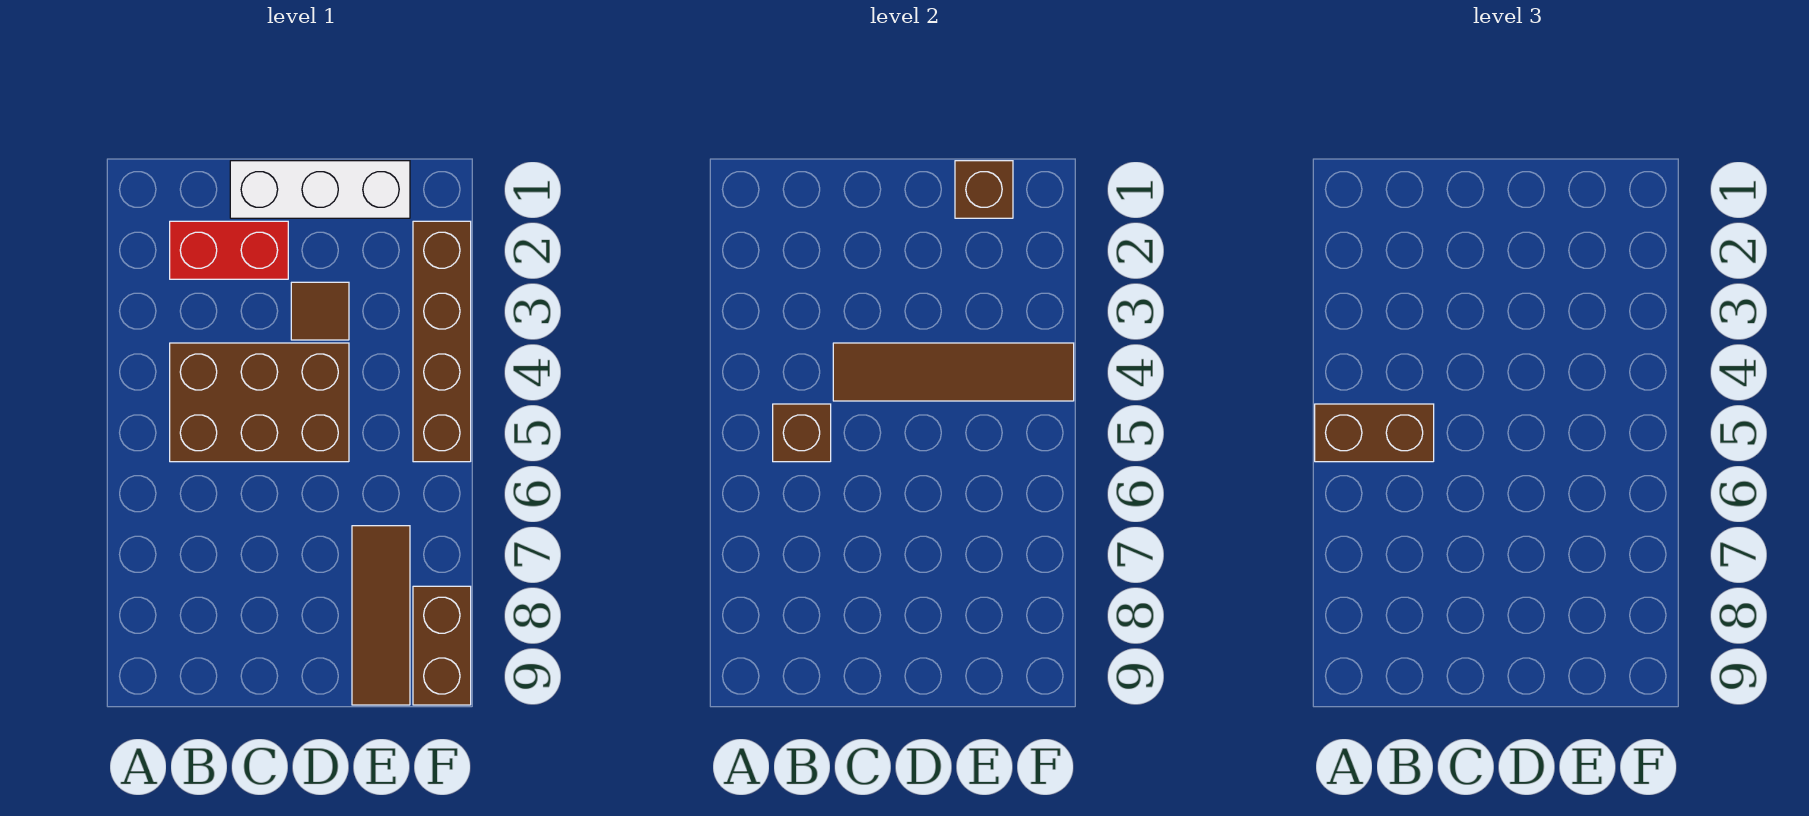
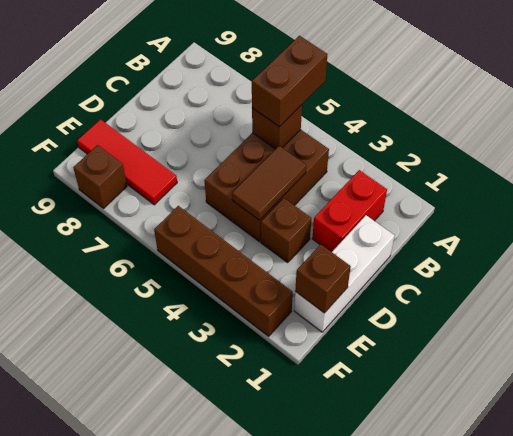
brown tile C4:F4 level 2 -> brown tile C4:D4 level 2
brown tile D3 level 1 -> brown brick D3 level 1
brown tile E7:E9 level 1 -> red tile E7:E9 level 1
brown brick F8:F9 level 1 -> brown brick F8 level 1

